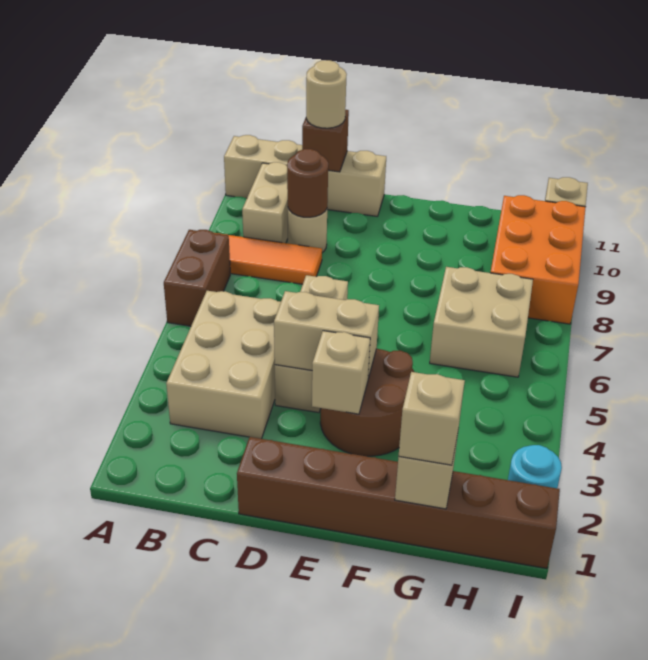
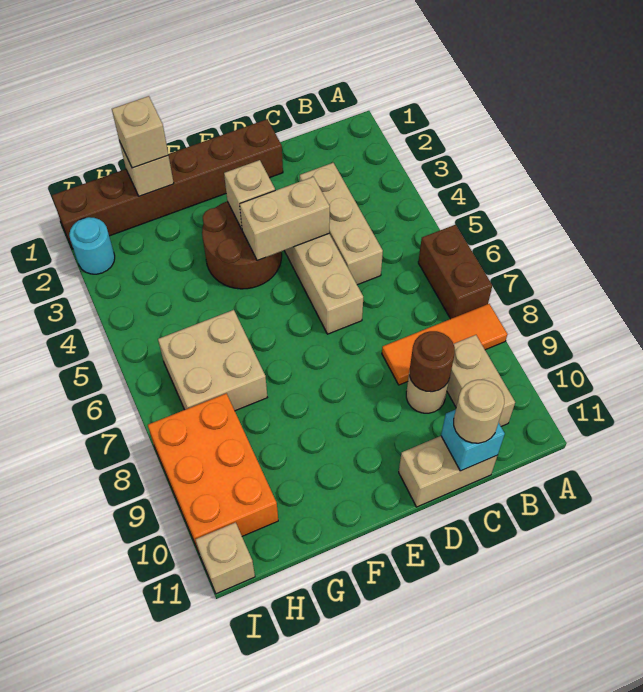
tan brick A11:D11 level 1 -> tan brick C11:D11 level 1
tan brick B3:C5 level 1 -> tan brick C3:C5 level 1
brown brick C11 level 2 -> cyan brick C11 level 2

